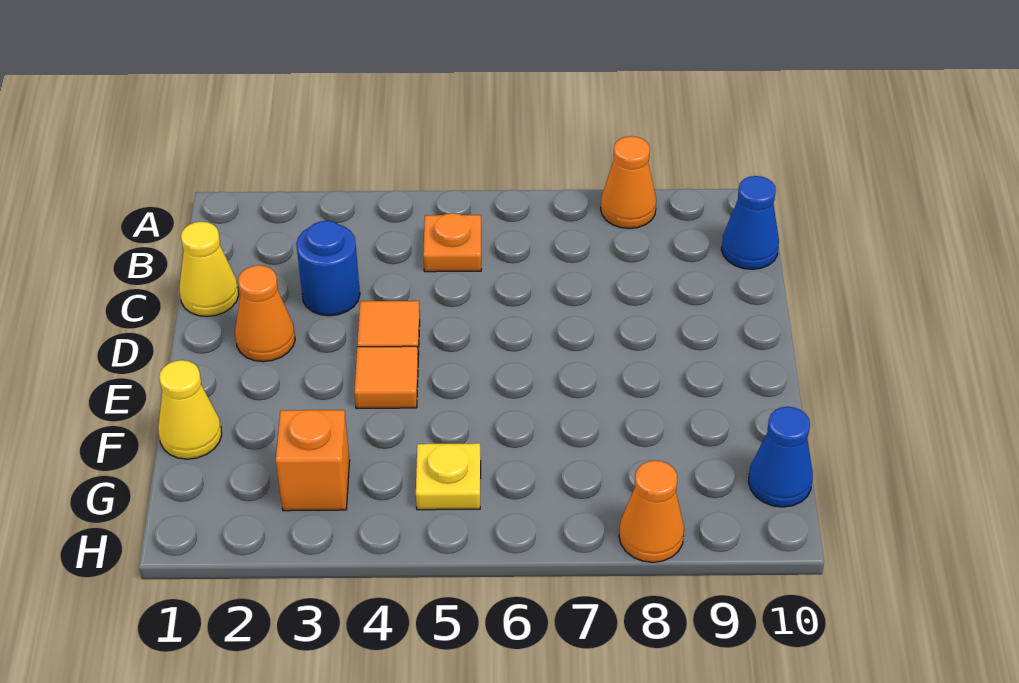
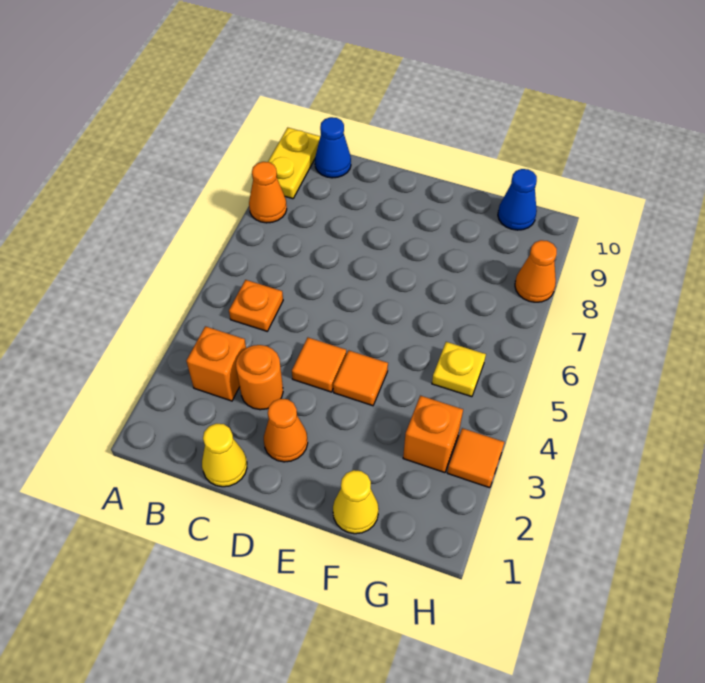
none -> yellow plate A9:A10 level 1
none -> orange brick B3 level 1
blue round brick C3 level 1 -> orange round brick C3 level 1
none -> orange tile H3 level 1

